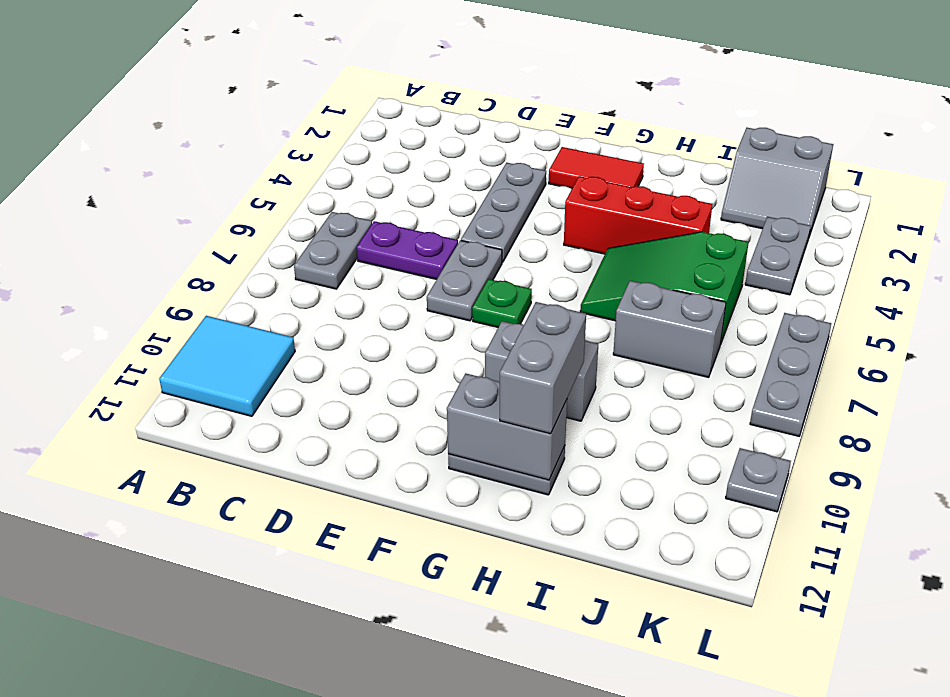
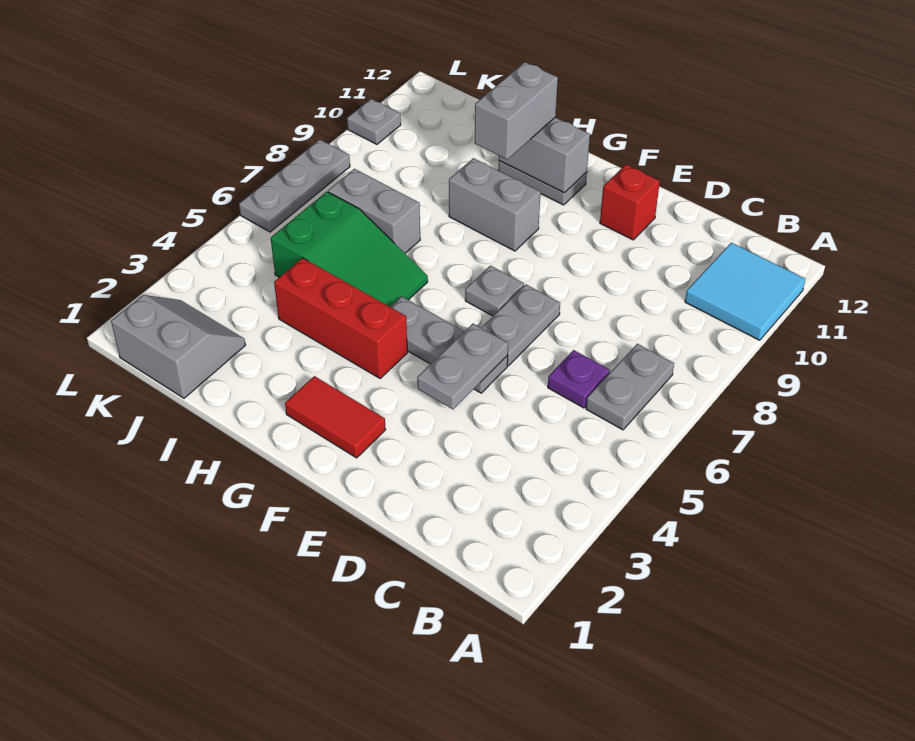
purple plate C6:D6 level 1 -> purple plate C6 level 1
grey plate E3:E5 level 1 -> grey plate E5:G5 level 1
none -> red brick E11 level 1
green plate F7 level 1 -> grey plate F7 level 1
grey plate K3:K4 level 1 -> grey plate E4:E5 level 2

